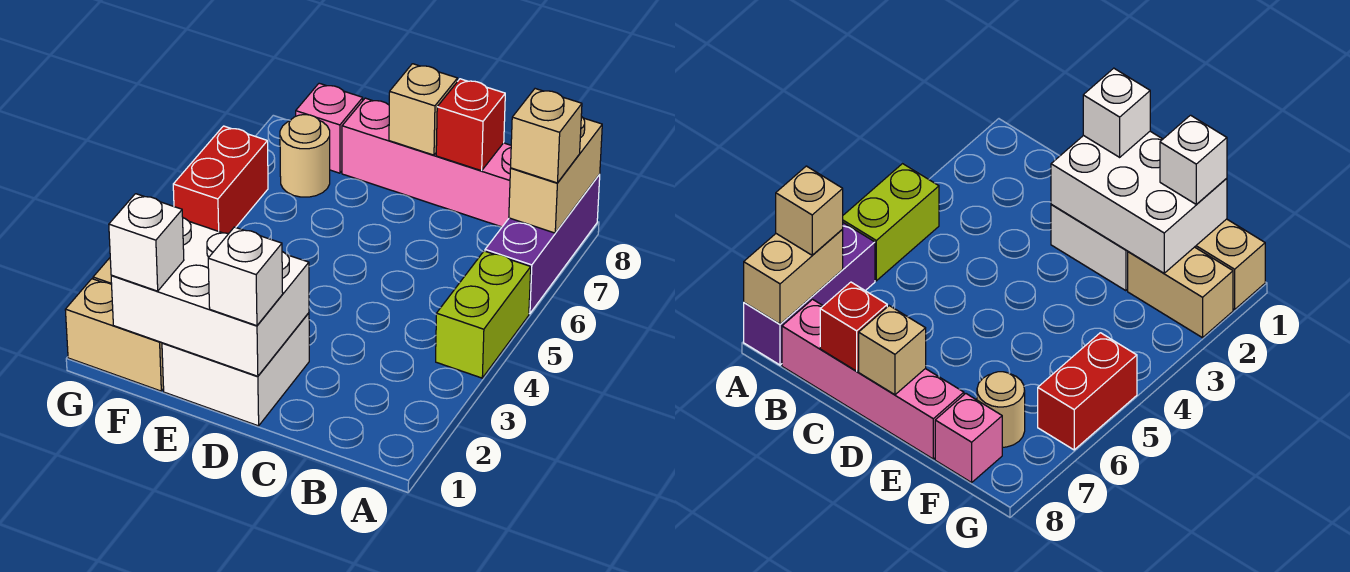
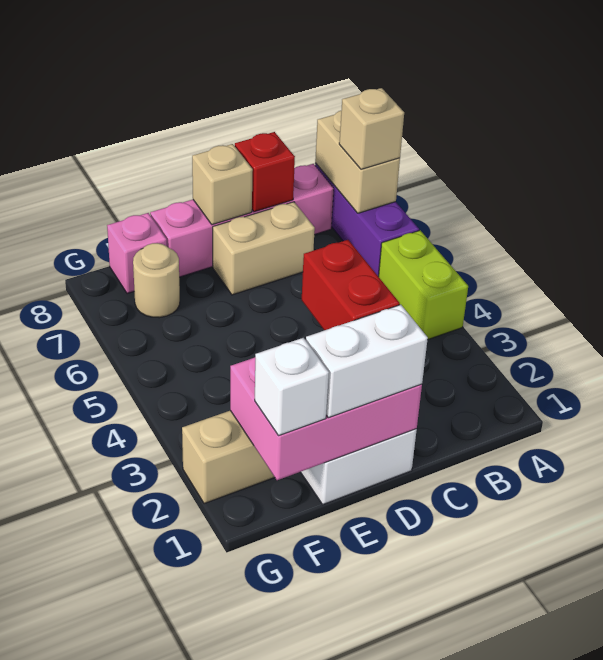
white brick D1:F2 level 2 -> pink brick D1:F2 level 2
white brick D1 level 3 -> white brick D1:E1 level 3
tan brick F1:G1 level 1 -> tan brick C7:D7 level 1
red brick G5:G6 level 1 -> red brick D2:D3 level 3

